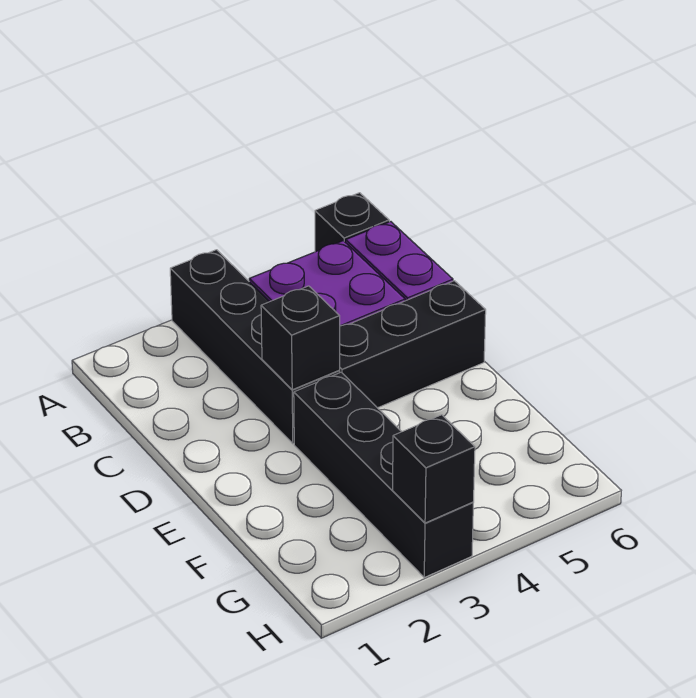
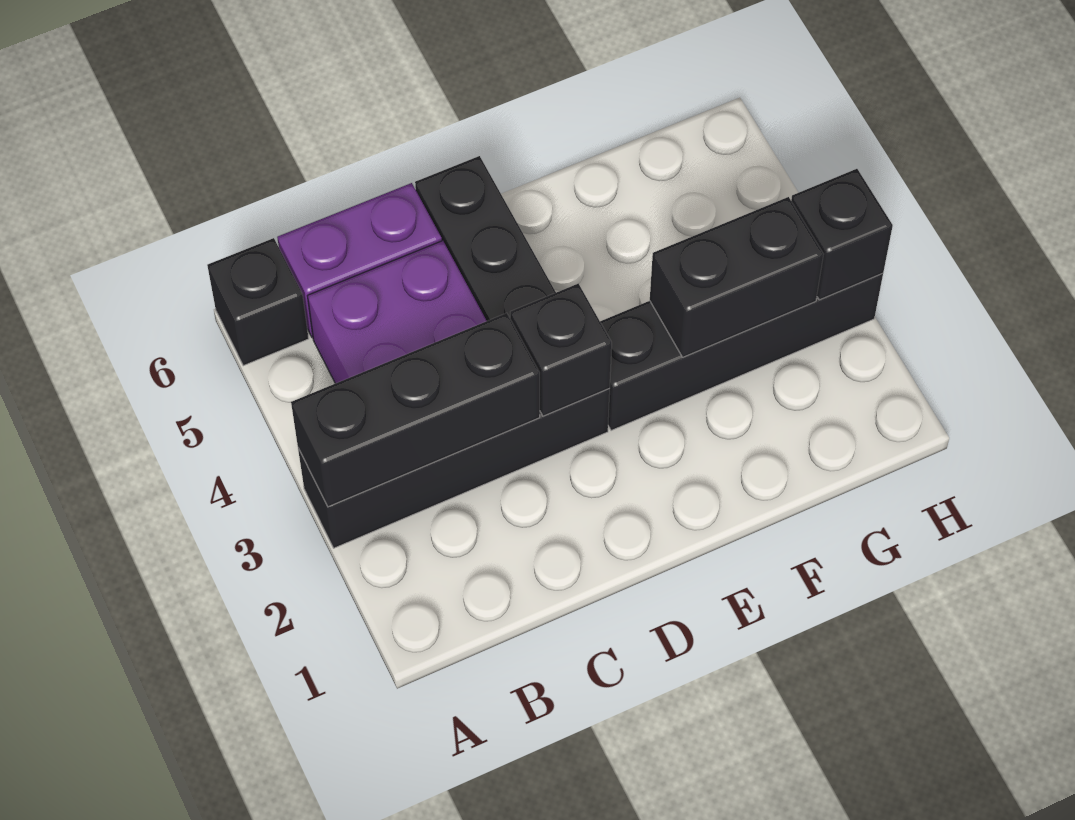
none -> black brick A3:C3 level 2
none -> black brick F3:G3 level 2

